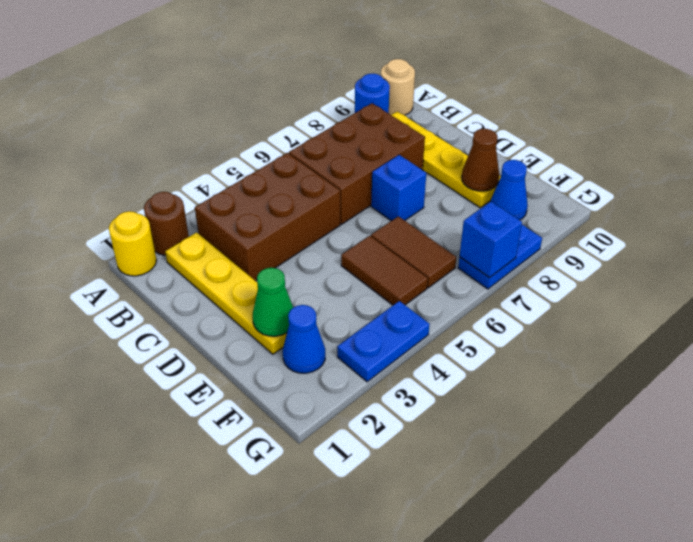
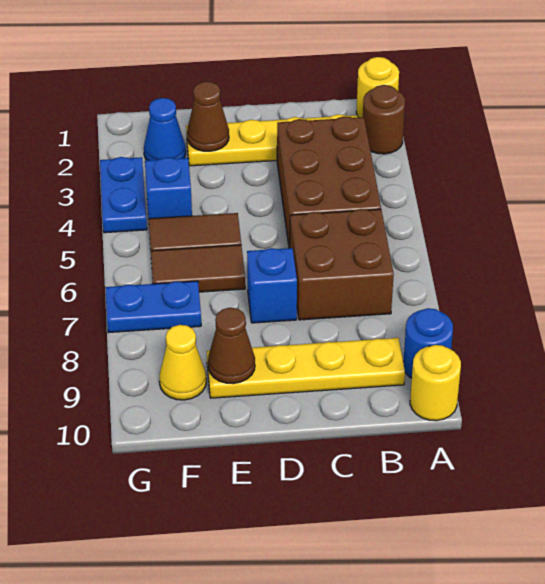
tan round brick A10 level 1 -> yellow round brick A10 level 1
brown brick B6:C8 level 1 -> brown brick B6:C7 level 1
green cone E2 level 2 -> brown cone E2 level 2
blue cone F9 level 1 -> yellow cone F9 level 1
blue plate G7:G8 level 1 -> blue plate F7:G7 level 1
blue brick G7 level 2 -> blue brick F4 level 1

